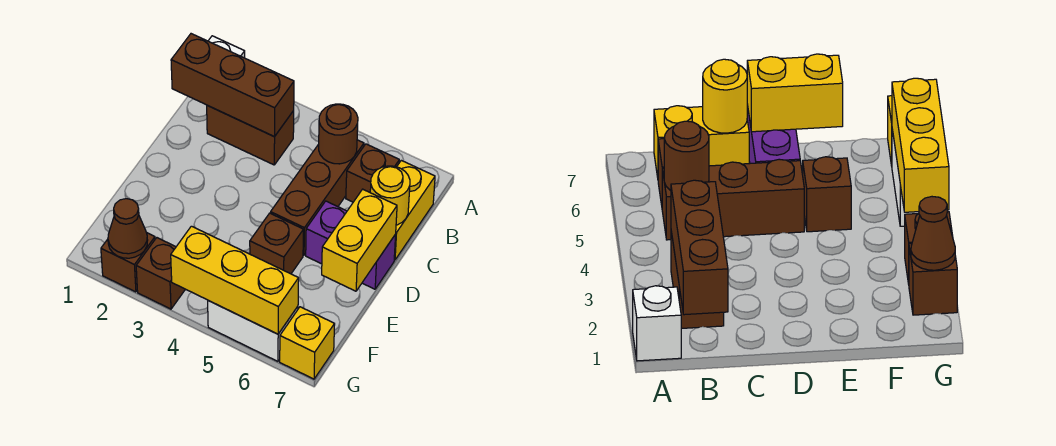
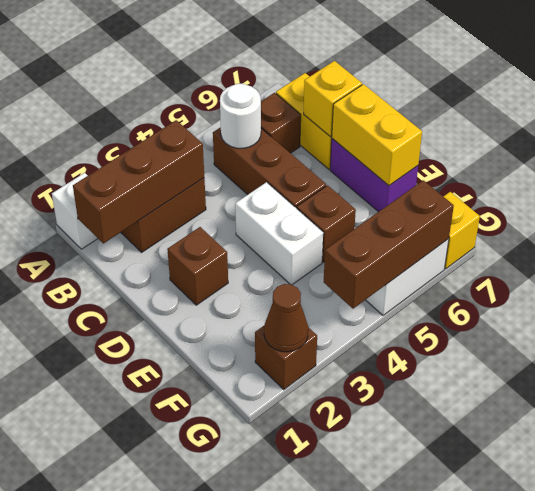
brown round brick B5 level 2 -> white round brick B5 level 2
yellow round brick C7 level 2 -> yellow brick C7 level 2
none -> white brick D4:E4 level 1
purple brick D6:D7 level 1 -> purple brick D7:E7 level 1
brown brick G3 level 1 -> brown brick D2 level 1
yellow brick G4:G6 level 2 -> brown brick G4:G6 level 2

